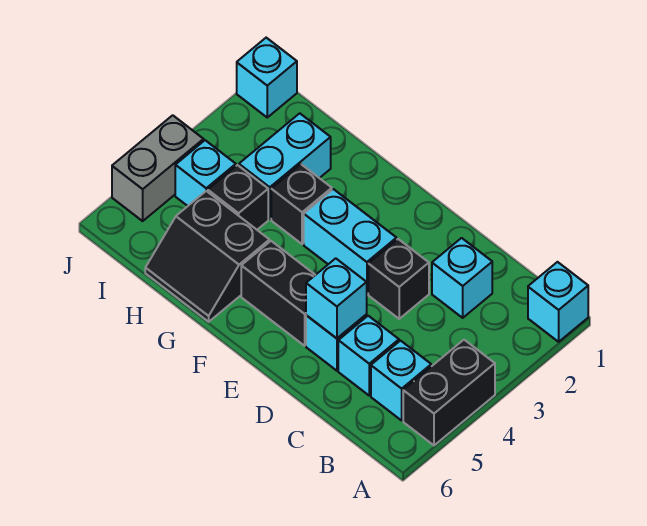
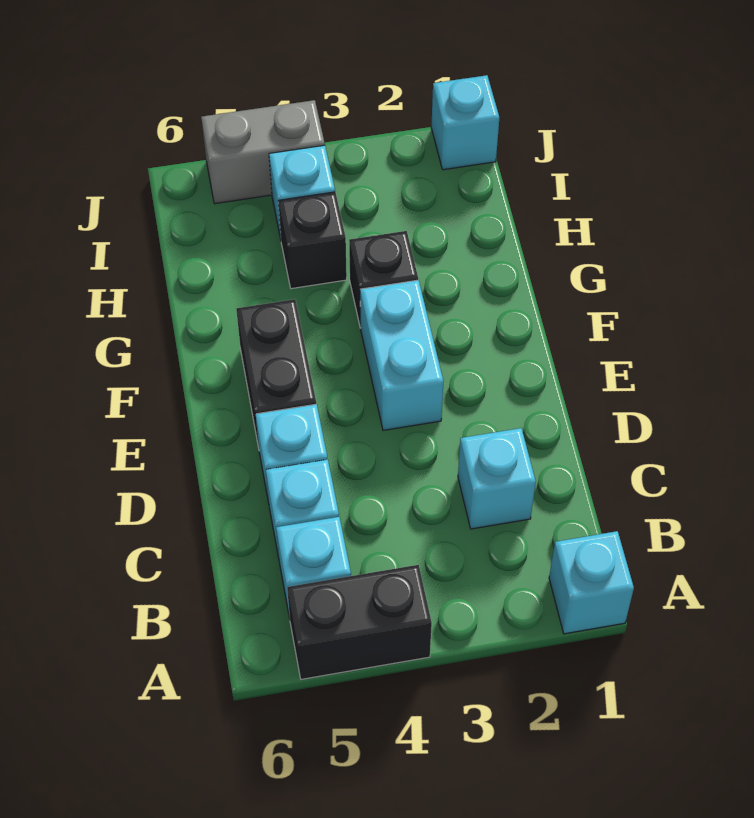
black brick D3 level 1 -> none
cyan brick D5 level 2 -> none
black slope G5:H6 level 1 top 5 -> none
cyan brick H2:H3 level 1 -> none

